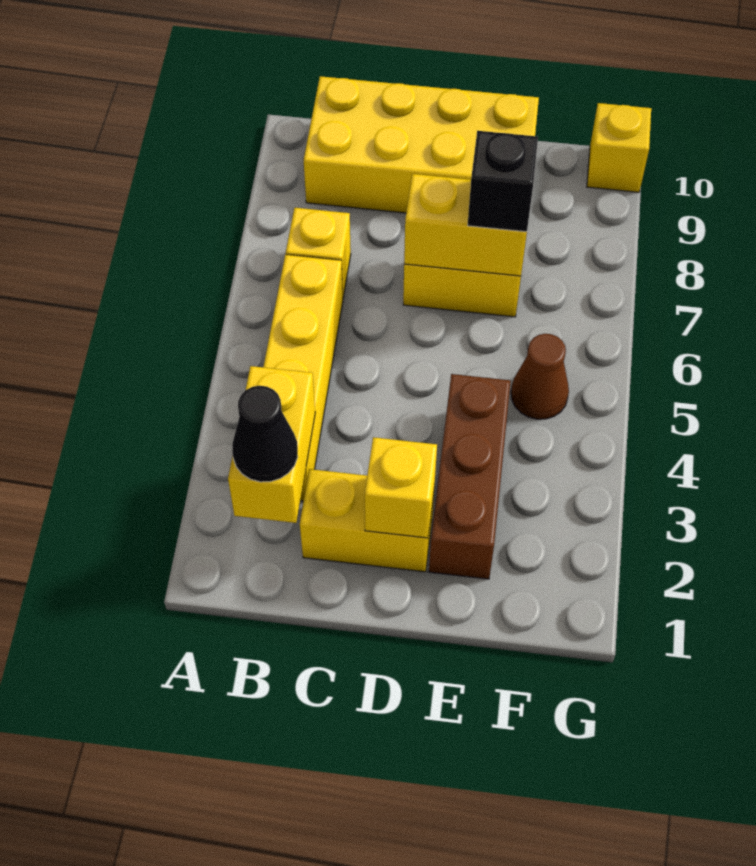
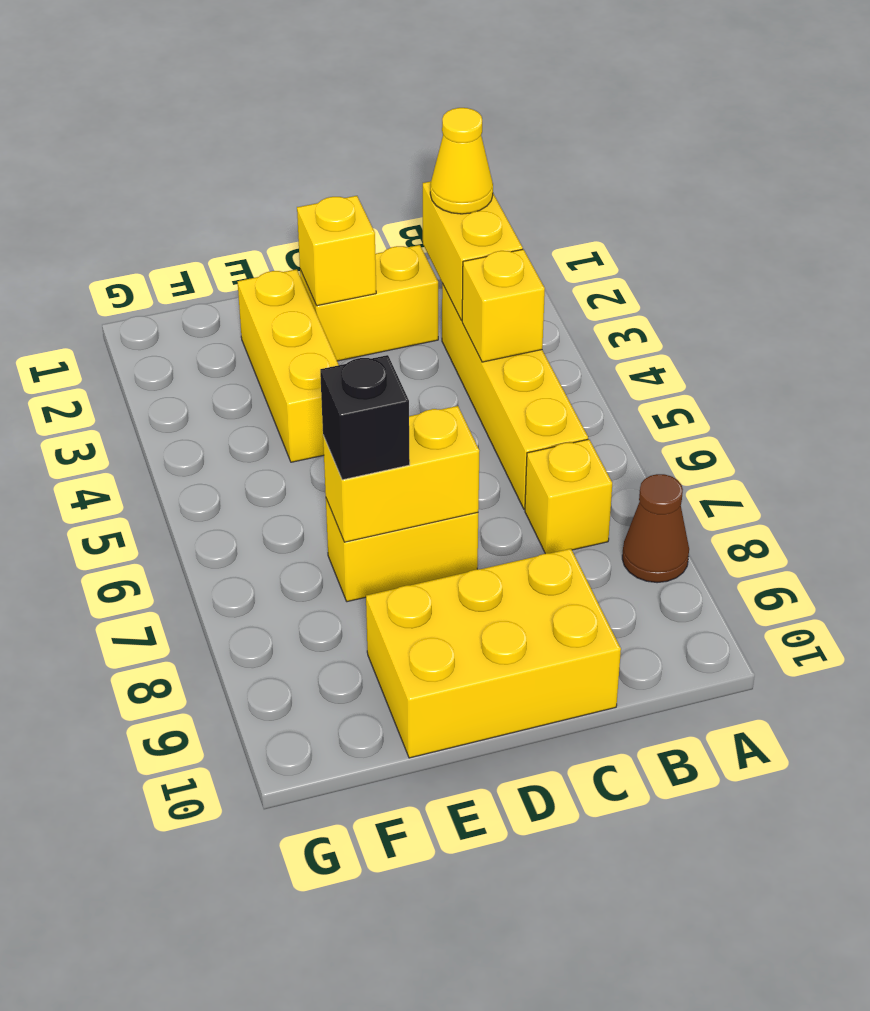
black cone B2 level 3 -> yellow cone B2 level 3
yellow brick B9:E10 level 1 -> yellow brick C9:E10 level 1
brown brick E2:E4 level 1 -> yellow brick E2:E4 level 1
brown cone F5 level 1 -> brown cone A8 level 1
yellow brick G10 level 1 -> yellow brick B4 level 2

